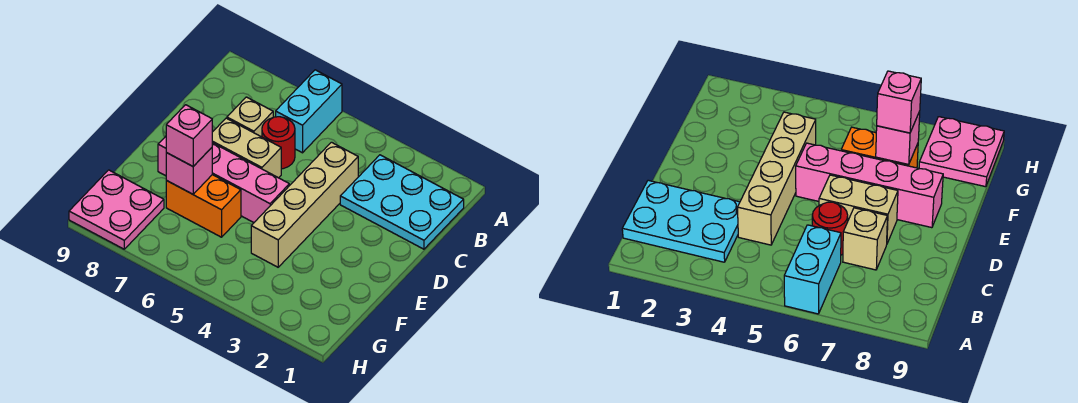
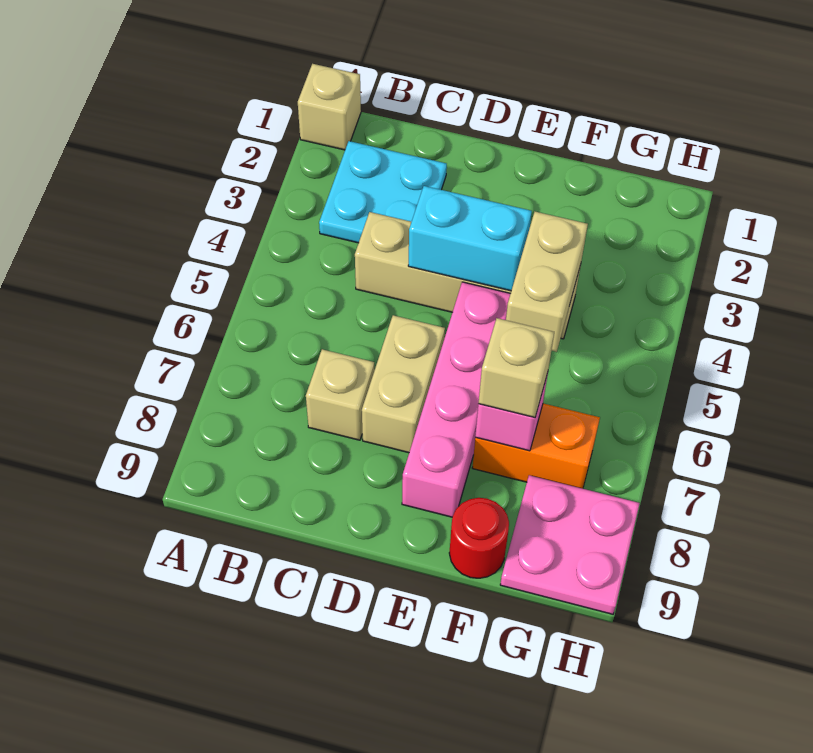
none -> tan brick A1 level 1
cyan brick A6:B6 level 1 -> cyan brick D4:E4 level 2
cyan plate B1:C3 level 1 -> cyan plate B2:C3 level 1
red round brick C6 level 1 -> red round brick F9 level 1
none -> tan brick F4:F5 level 2
orange brick F6:F7 level 1 -> orange brick F7:G7 level 1
pink brick F7 level 3 -> tan brick F7 level 3

